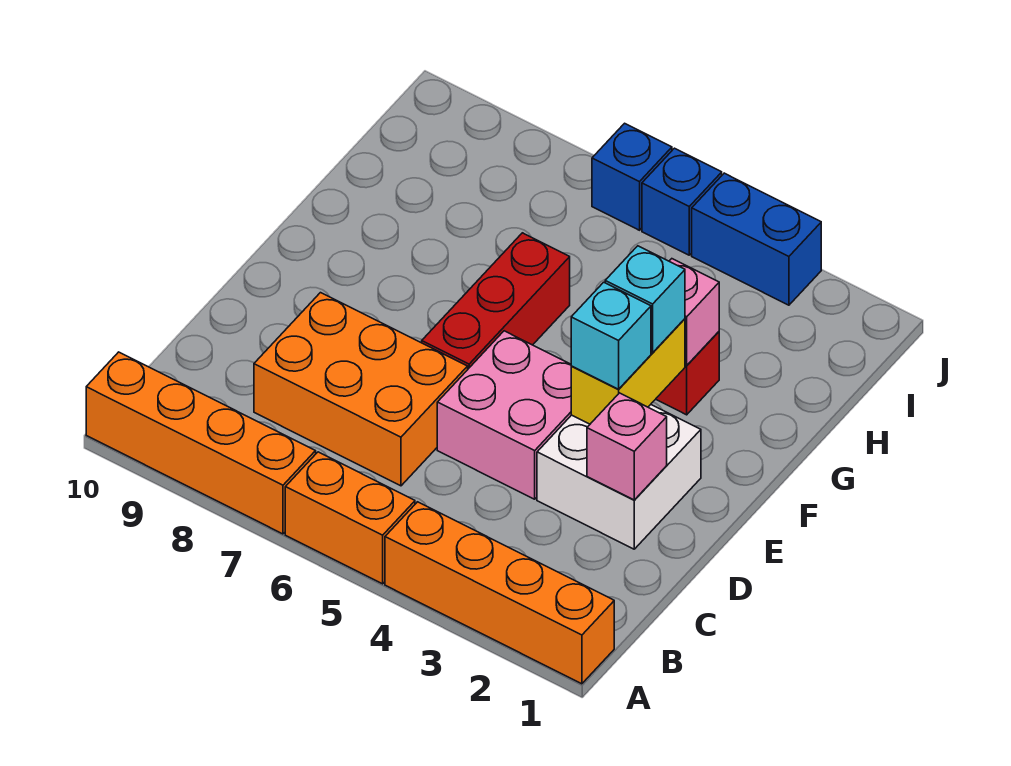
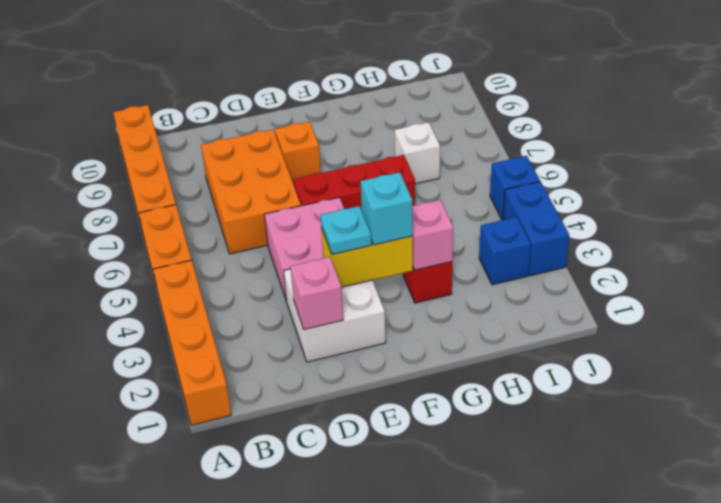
cyan brick E3 level 3 -> cyan plate E3 level 3
none -> orange brick E8 level 1
none -> white brick H7 level 1
blue brick J6 level 1 -> blue brick I3 level 1

